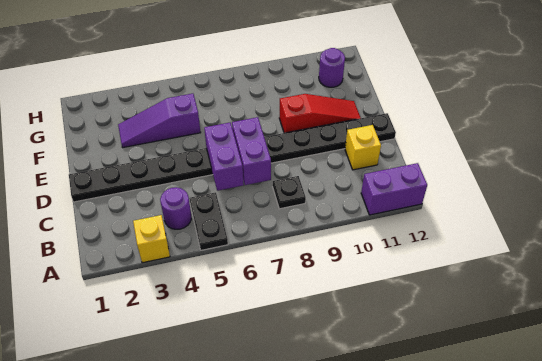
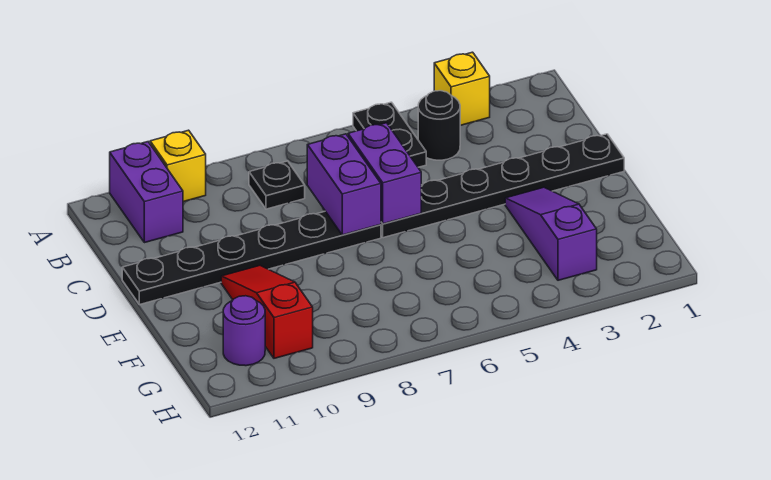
purple brick A11:A12 level 1 -> purple brick A11:B11 level 1
purple round brick B4 level 1 -> black round brick B4 level 1
yellow brick C11 level 1 -> yellow brick A10 level 1
red slope E9:E11 level 1 top 9 -> red slope E10:G10 level 1 top G
purple slope F3:F5 level 1 top 5 -> purple slope E3:G3 level 1 top G

